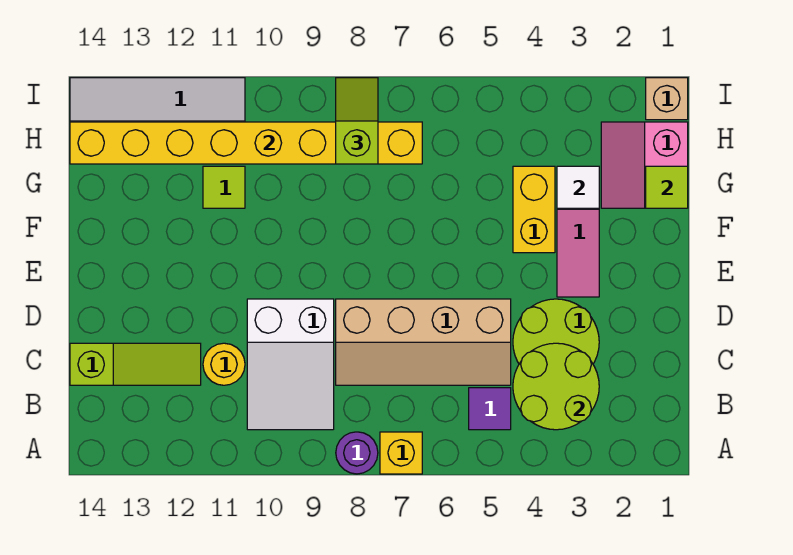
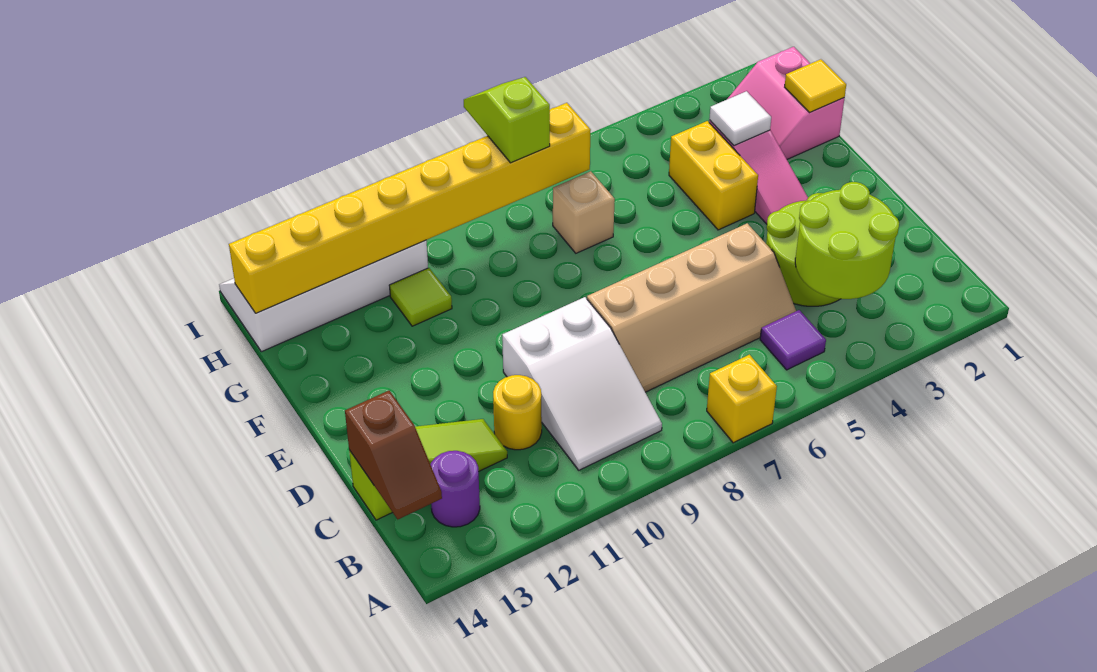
purple round brick A8 level 1 -> purple round brick B13 level 1
none -> brown slope B14:C14 level 2 top C
lime tile G1 level 2 -> yellow tile G1 level 2
tan brick I1 level 1 -> tan brick G7 level 1

